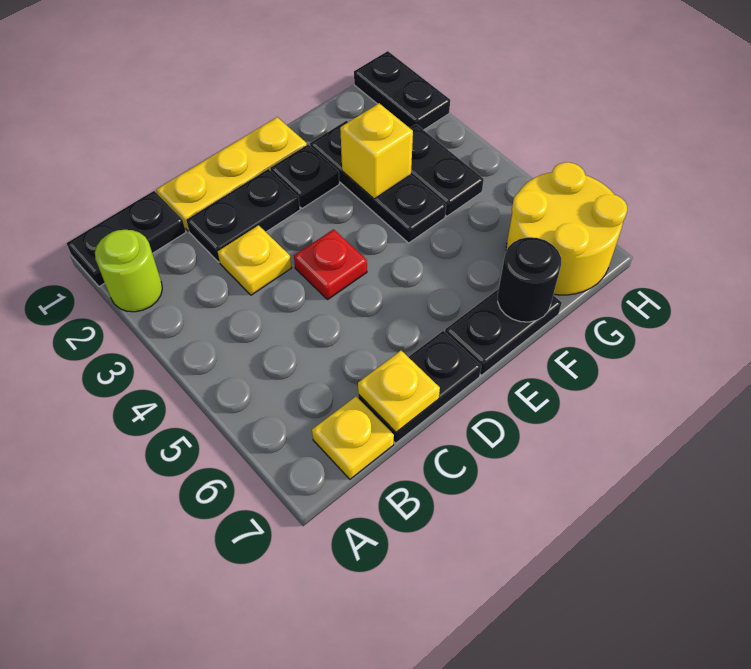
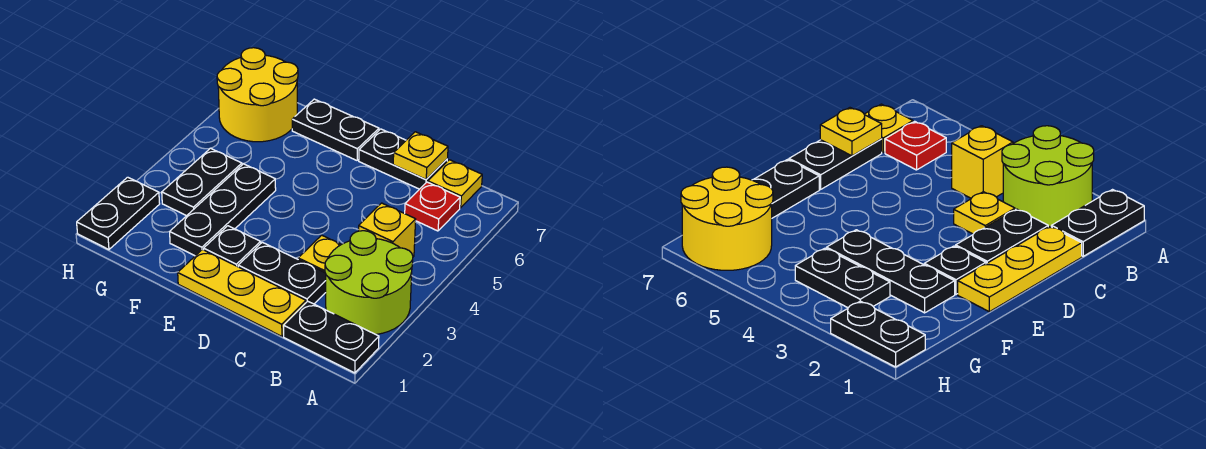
lime round brick A2 level 1 -> lime round brick A2:B3 level 1
red plate D4 level 1 -> red plate B6 level 1
yellow brick F3 level 2 -> yellow brick B4 level 1
black round brick F7 level 2 -> none

